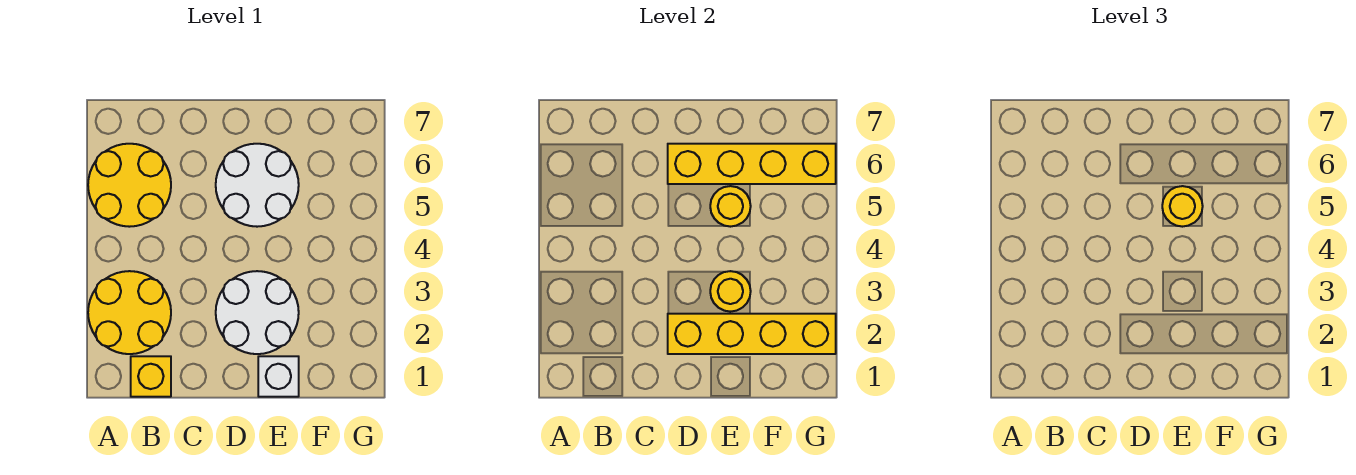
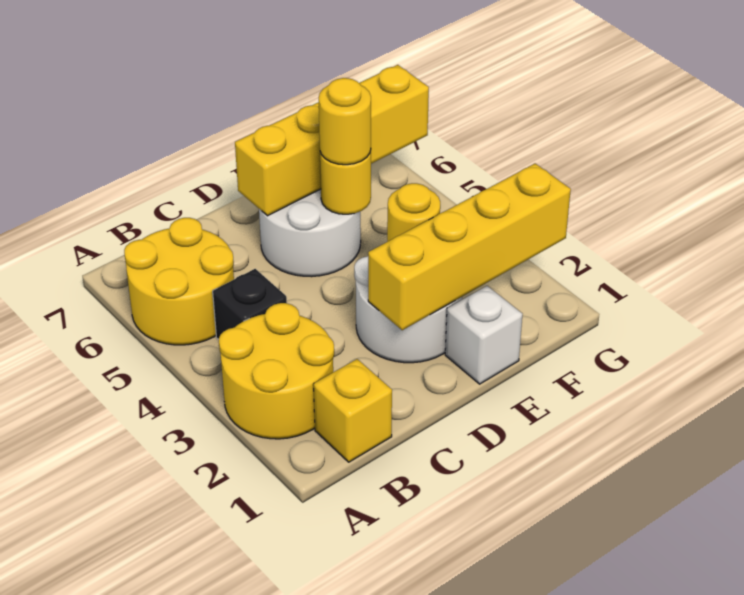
none -> black brick B4 level 1

